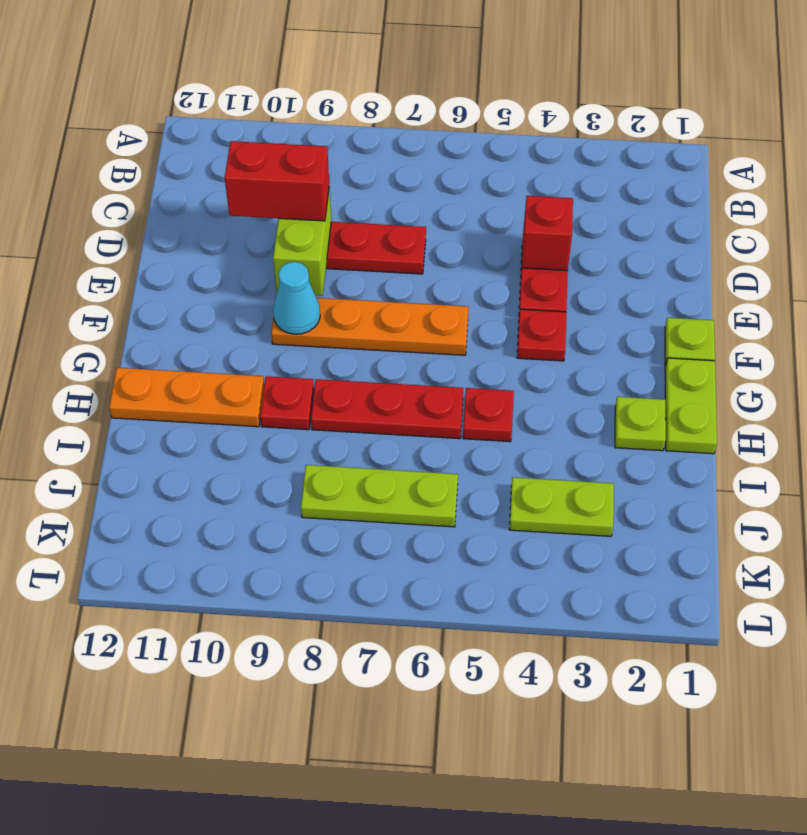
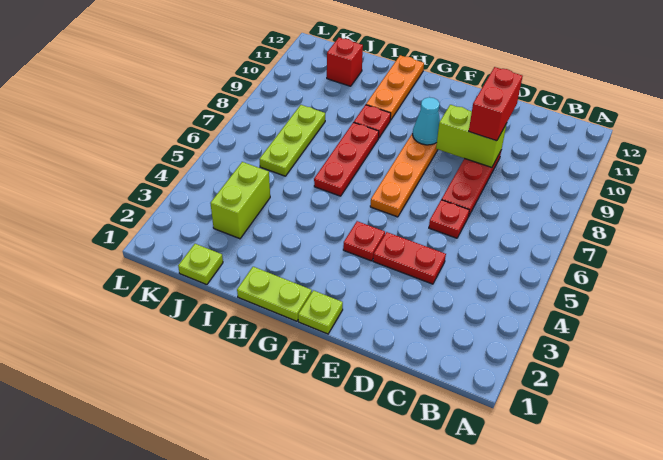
red brick D4 level 2 -> red brick J11 level 1
lime plate H2 level 1 -> lime plate J1 level 1
red plate H5 level 1 -> red plate D6 level 1
lime plate J3:J4 level 1 -> lime brick J3:J4 level 1

